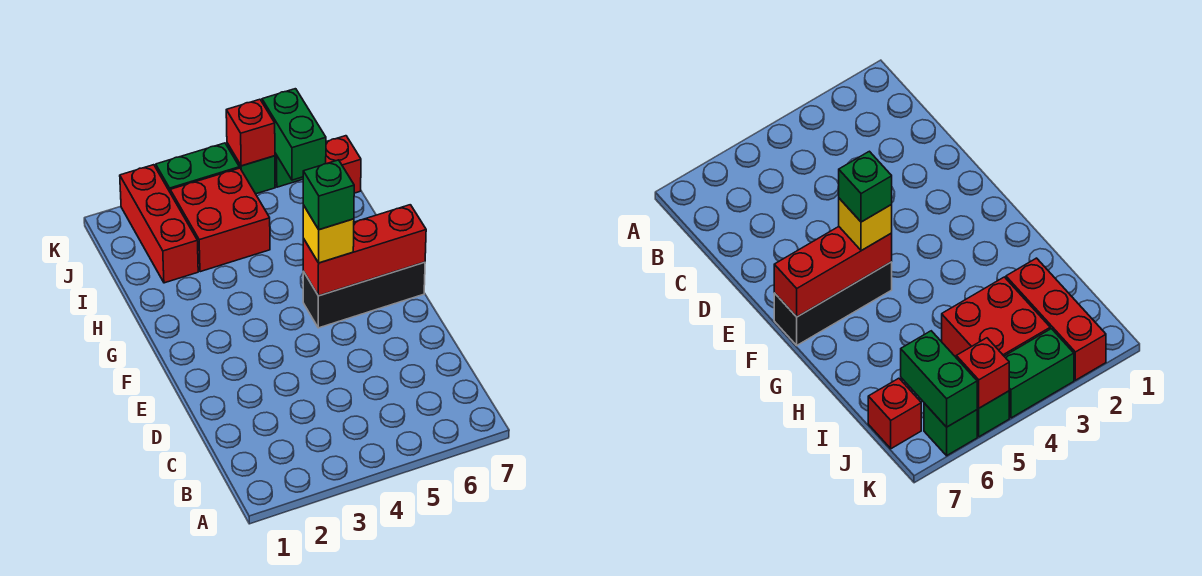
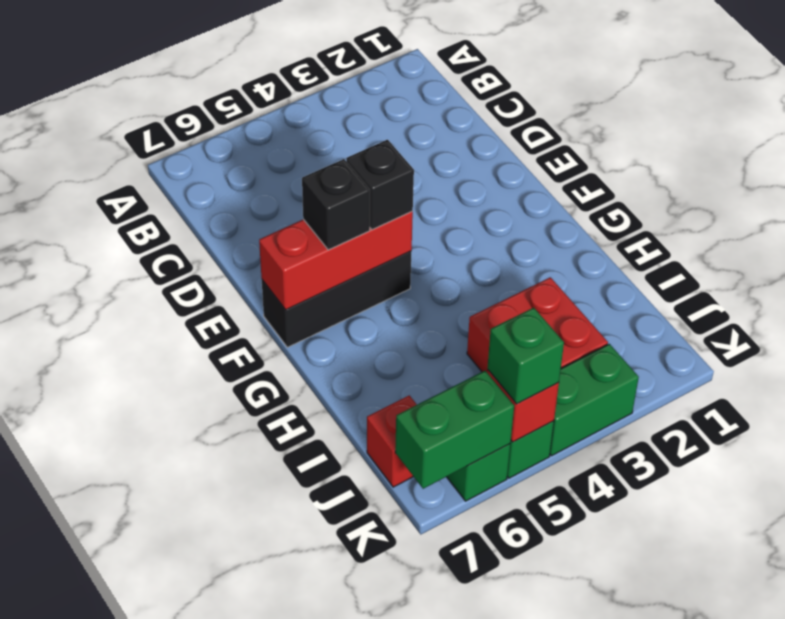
yellow brick F5 level 3 -> black brick F5 level 3
green brick F5 level 4 -> green brick K5 level 3
none -> black brick F6 level 3
red brick I2:K2 level 1 -> none
green brick J6:K6 level 2 -> green brick K6:K7 level 2

